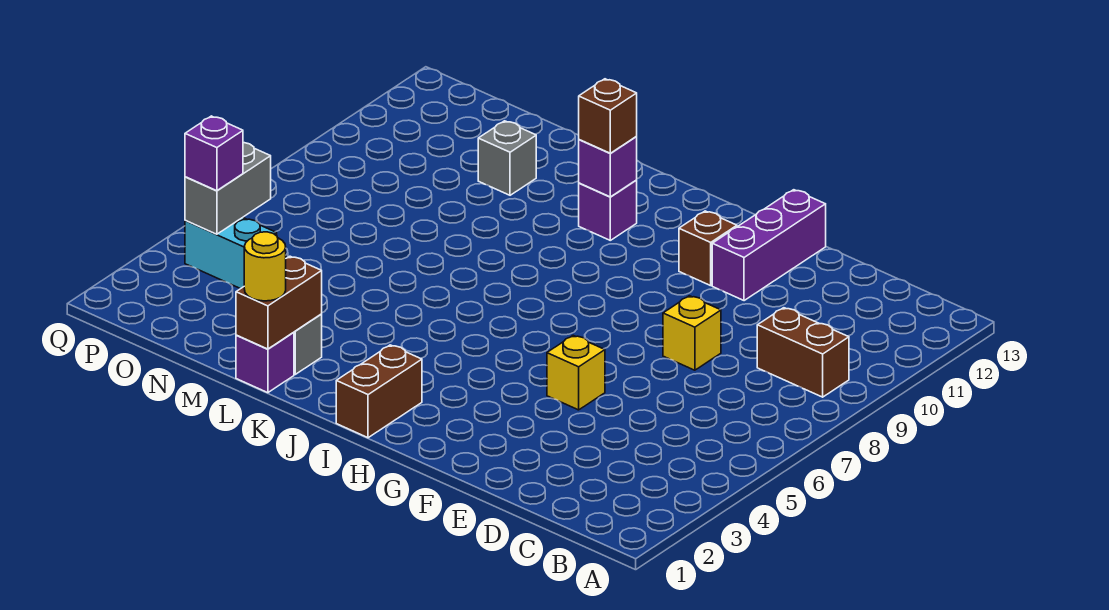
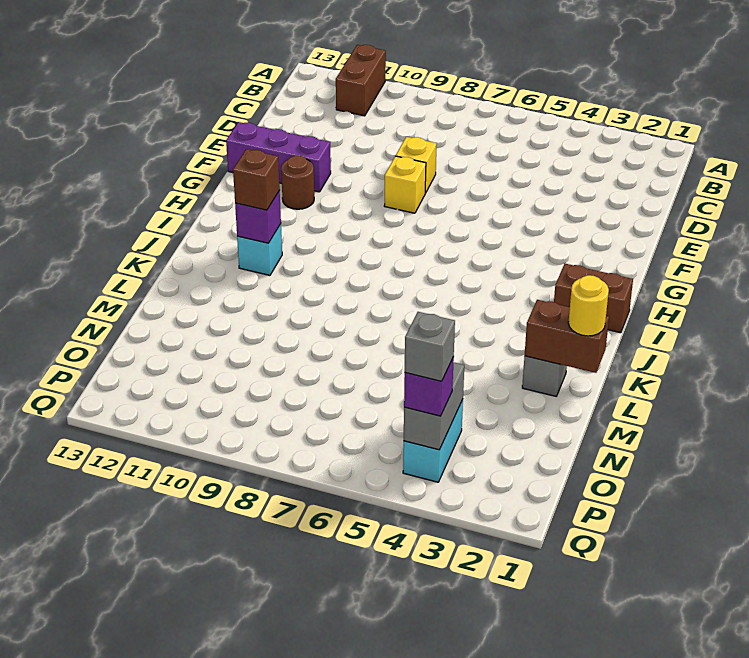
brown brick B9:C9 level 1 -> brown brick A11:B11 level 1
yellow brick F5 level 1 -> yellow brick F8 level 1
brown brick G11 level 1 -> brown round brick G11 level 1
purple brick J11 level 1 -> cyan brick J11 level 1
purple brick L1 level 1 -> none
grey brick M11 level 1 -> grey brick P4 level 4
grey brick P4:P5 level 2 -> grey brick O4:P4 level 2

